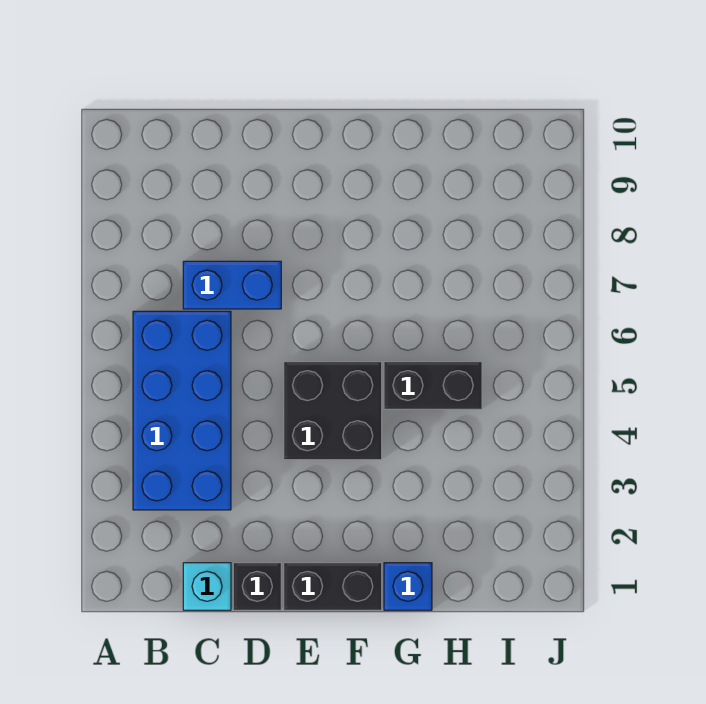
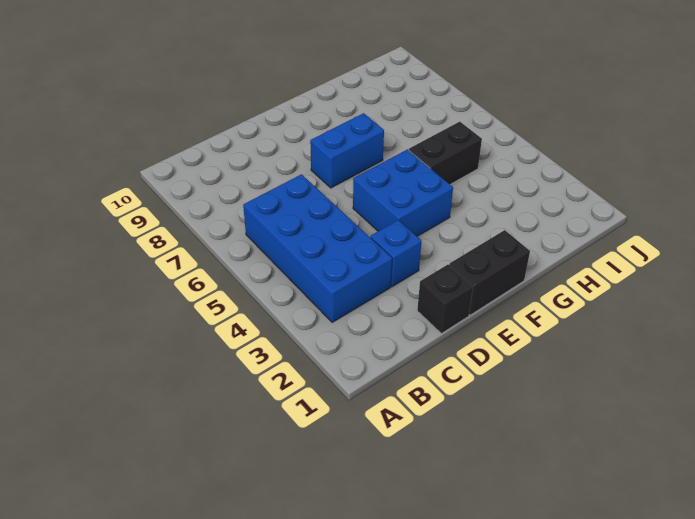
cyan brick C1 level 1 -> none
blue brick C7:D7 level 1 -> blue brick E7:F7 level 1
black brick E4:F5 level 1 -> blue brick E4:F5 level 1
blue brick G1 level 1 -> blue brick D3 level 1

